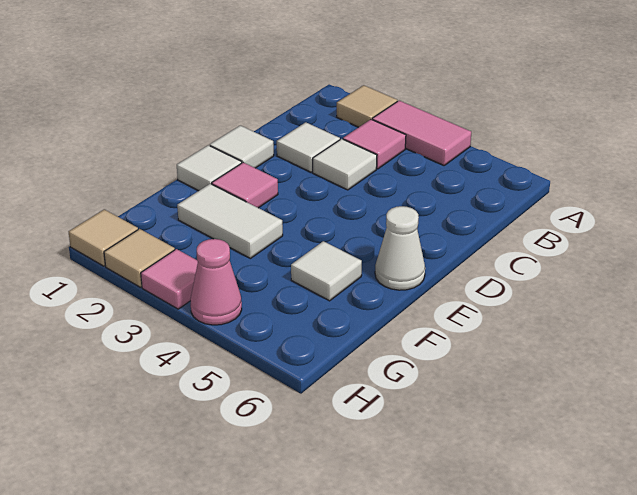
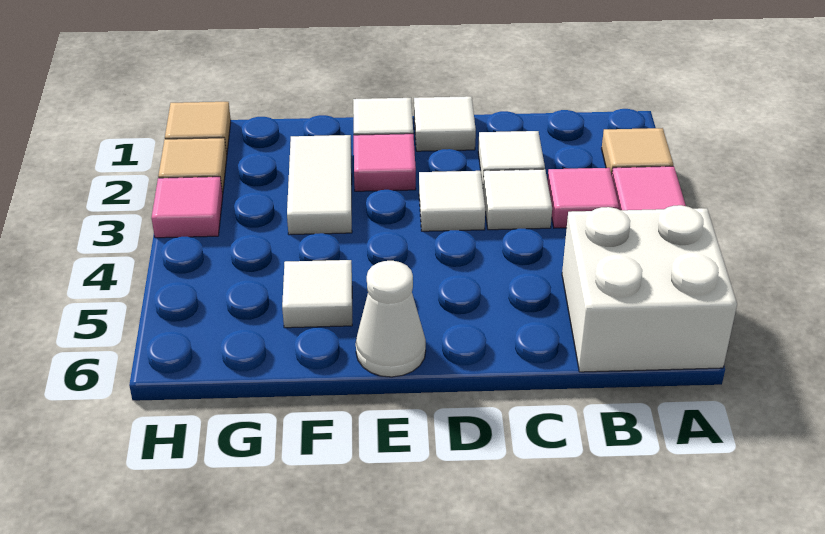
none -> white brick A5:B6 level 1
none -> white tile D3 level 1
pink cone H4 level 1 -> none

